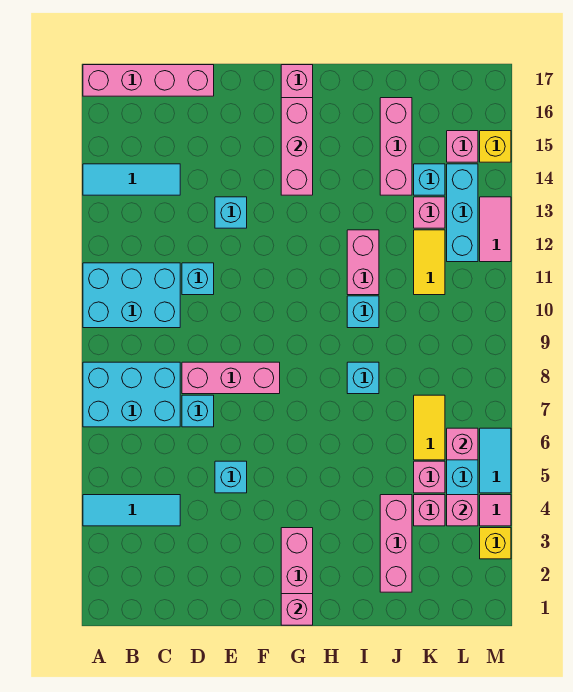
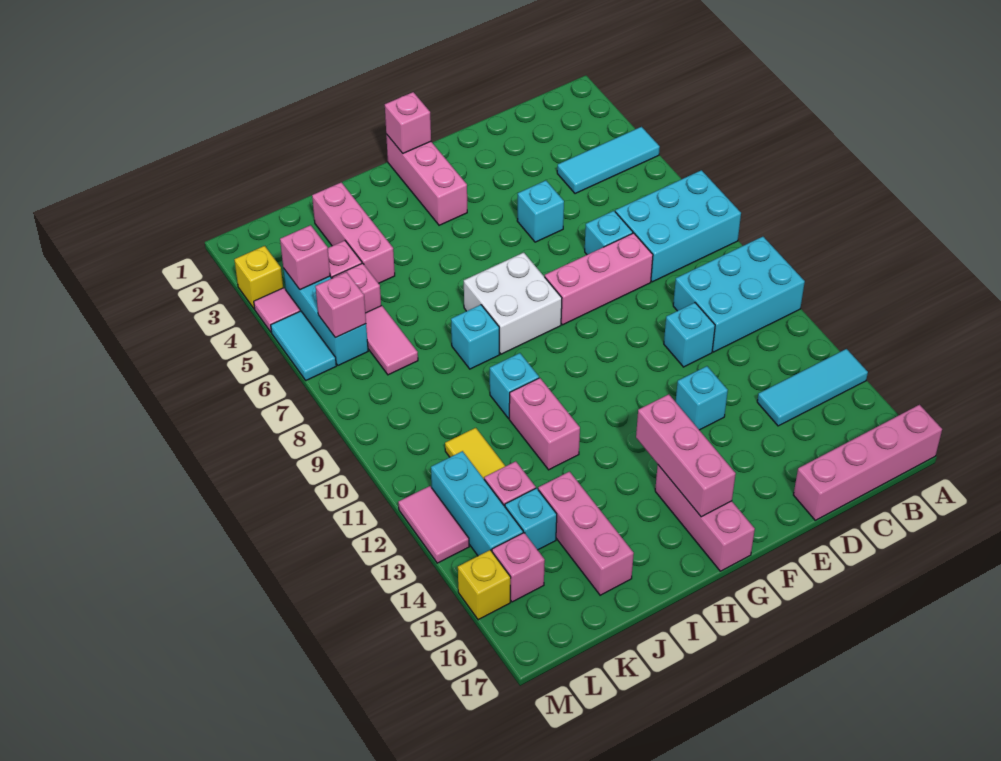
none -> white brick G7:H8 level 1
yellow tile K6:K7 level 1 -> pink tile K6:K7 level 1

